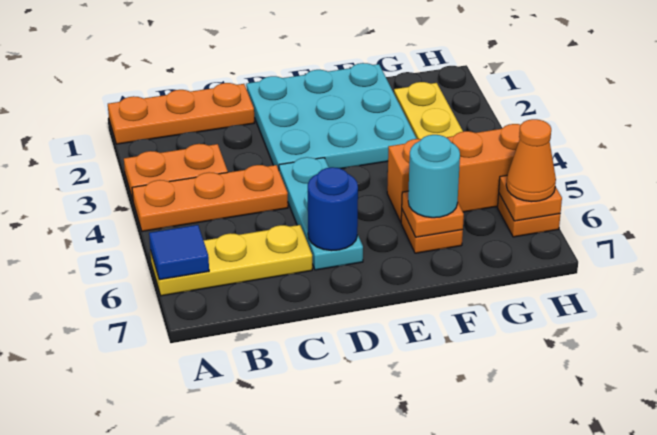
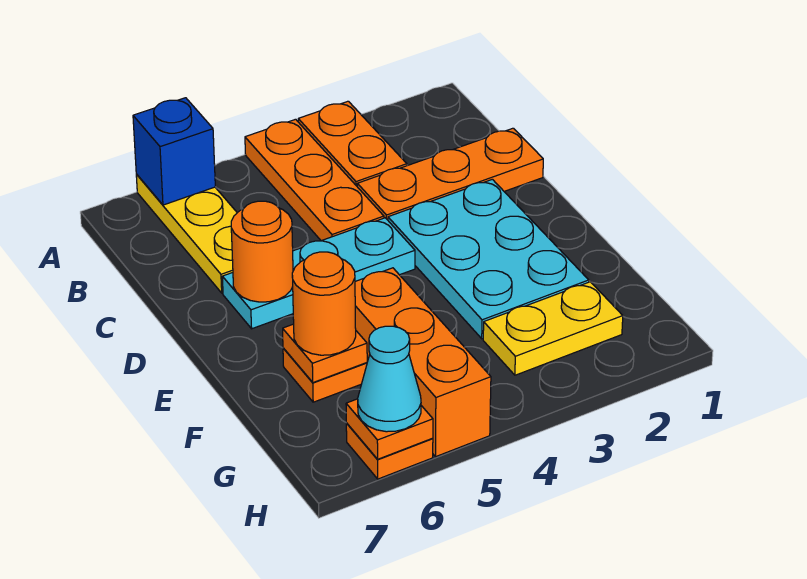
orange plate A1:C1 level 1 -> orange plate C1:C3 level 1
blue tile A6 level 2 -> blue brick A6 level 2
cyan plate D1:F3 level 1 -> cyan plate D2:F3 level 1
blue round brick D6 level 2 -> orange round brick D6 level 2
cyan round brick F6 level 3 -> orange round brick F6 level 3
orange cone H6 level 3 -> cyan cone H6 level 3

